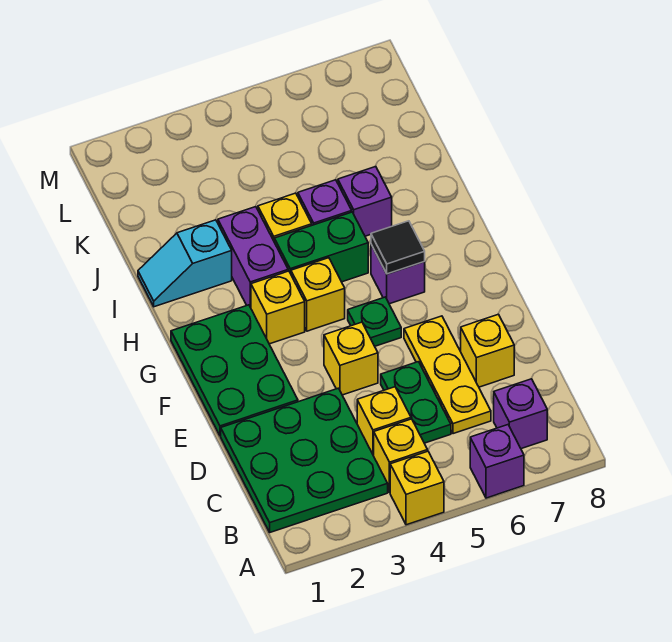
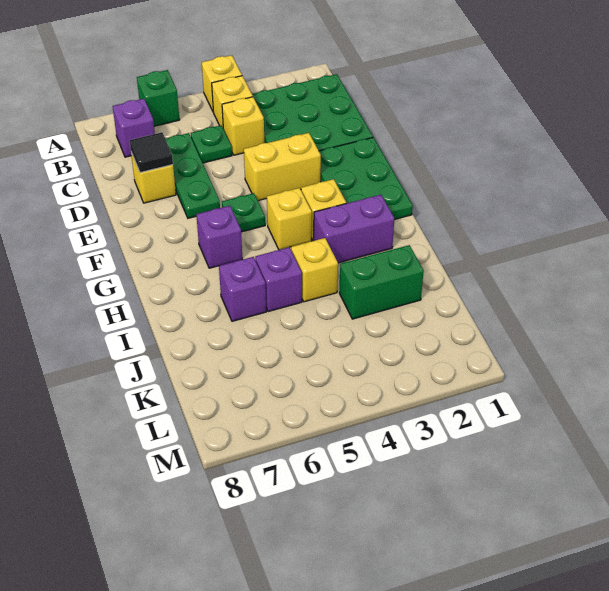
purple brick A6 level 1 -> green brick A6 level 1
green plate C5:D5 level 1 -> green plate C5 level 1
yellow plate C6:E6 level 1 -> green plate C6:E6 level 1
yellow brick E4 level 1 -> yellow brick E3:E4 level 1
black tile G6 level 2 -> black tile D7 level 2
purple brick H3:I3 level 1 -> purple brick H2:H3 level 1
green brick H4:H5 level 1 -> green brick J2:J3 level 1
cyan slope I1:I2 level 1 top 2 -> none

